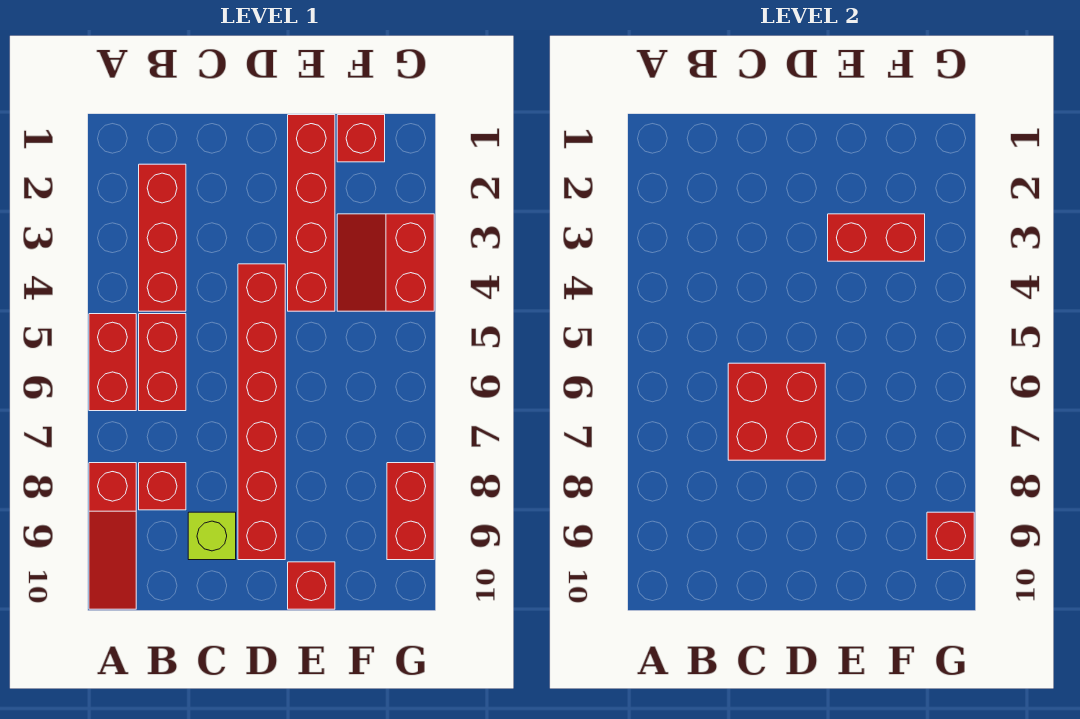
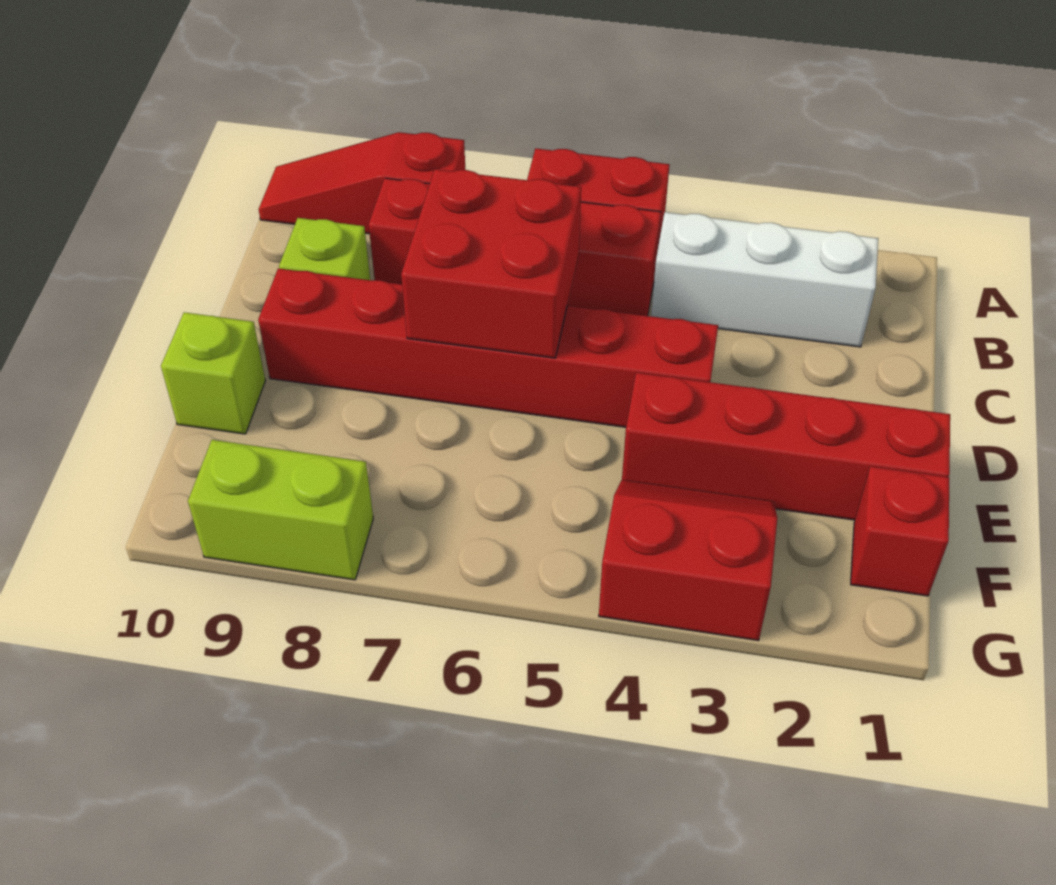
red brick B2:B4 level 1 -> white brick B2:B4 level 1
red brick E3:F3 level 2 -> none
red brick E10 level 1 -> lime brick E10 level 1
red brick G8:G9 level 1 -> lime brick G8:G9 level 1
red brick G9 level 2 -> none

